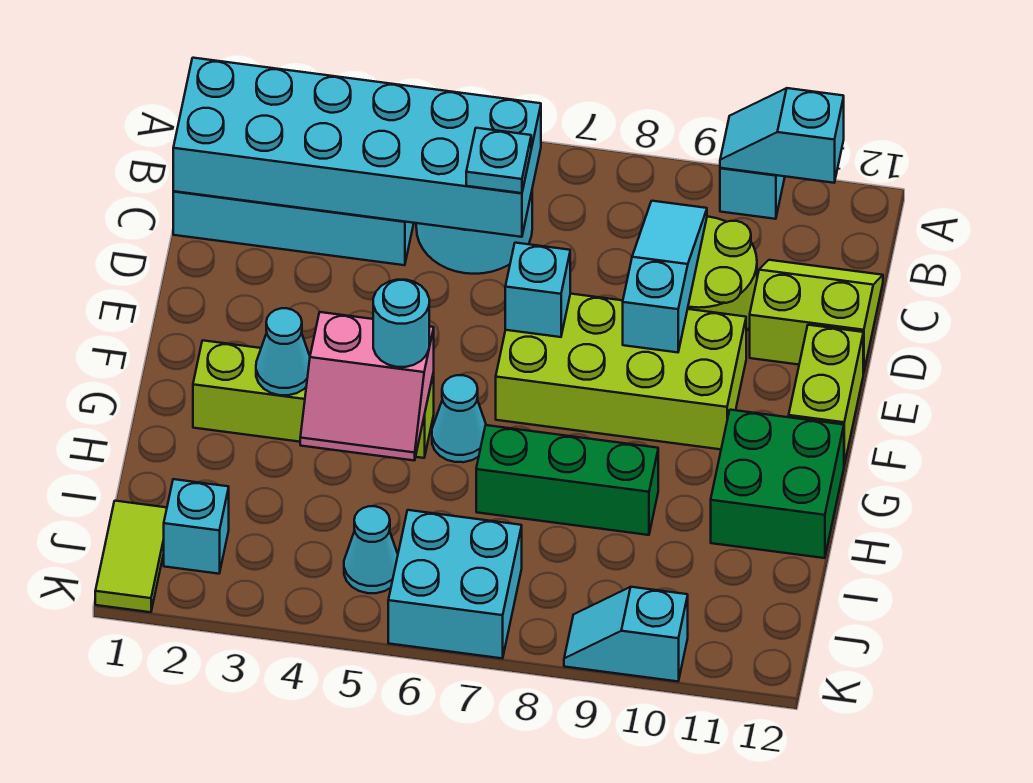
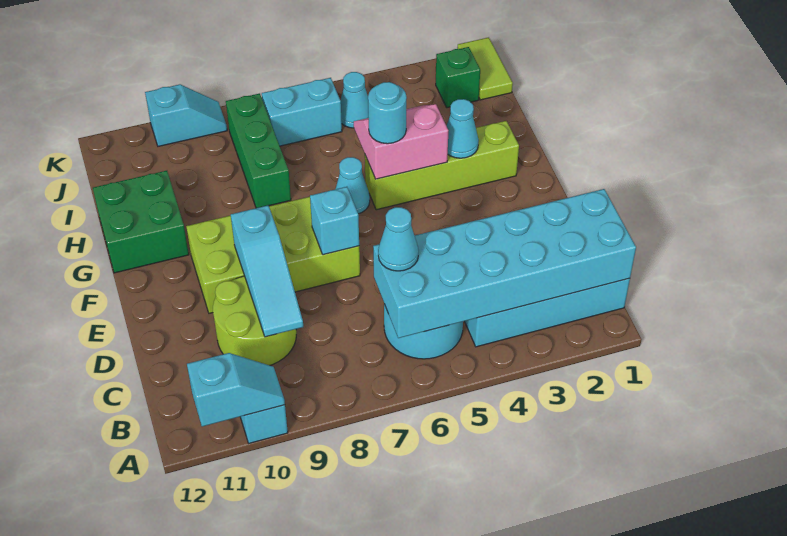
cyan plate C6 level 3 -> cyan cone C6 level 3
lime slope C11:D12 level 1 top D -> none
lime brick E12:F12 level 1 -> none
green brick H7:H9 level 1 -> green brick H8:J8 level 1
cyan brick J2 level 1 -> green brick J2 level 1
cyan brick J6:K7 level 1 -> cyan brick J6:J7 level 1

